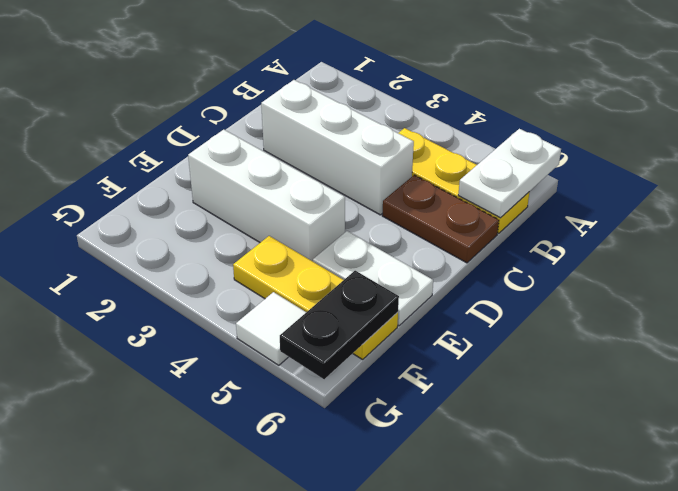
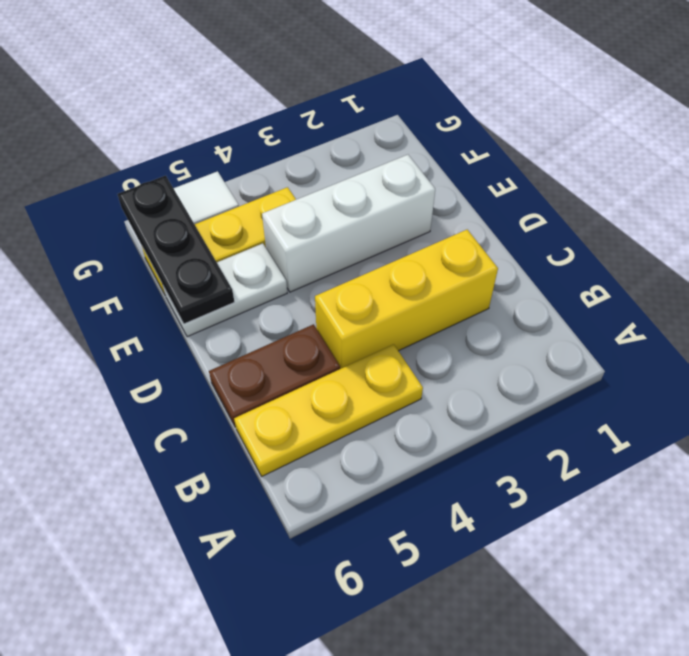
white plate A6:B6 level 2 -> none
white brick C2:C4 level 1 -> yellow brick C2:C4 level 1
black plate F6:G6 level 2 -> black plate E6:G6 level 2

